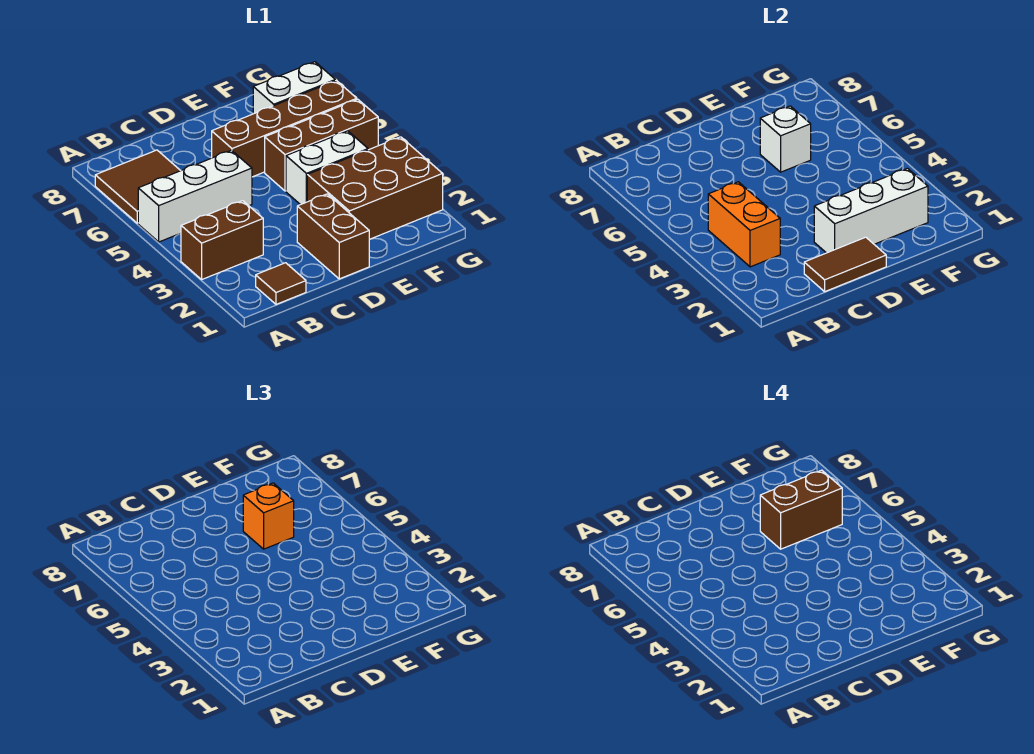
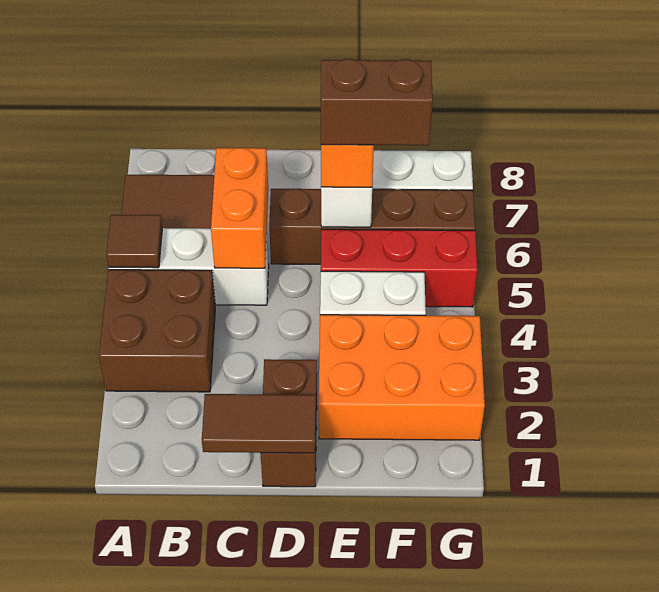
brown brick A3:B3 level 1 -> brown brick A3:B4 level 1
brown tile B1 level 1 -> brown tile A5 level 2
orange brick B3:B4 level 2 -> orange brick C5:C6 level 2
white brick D2:F2 level 2 -> none
brown brick E2:G3 level 1 -> orange brick E2:G3 level 1
brown brick E5:G5 level 1 -> red brick E5:G5 level 1

